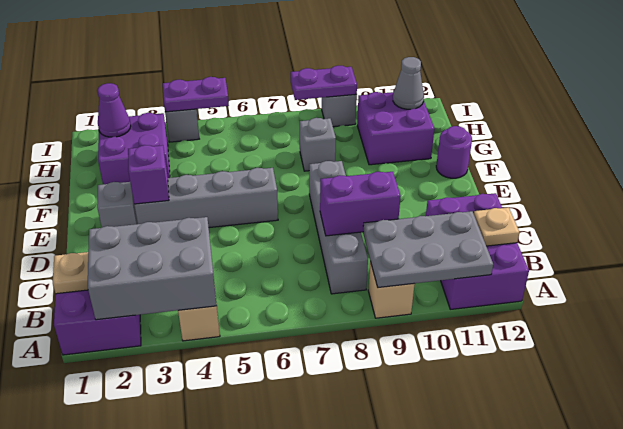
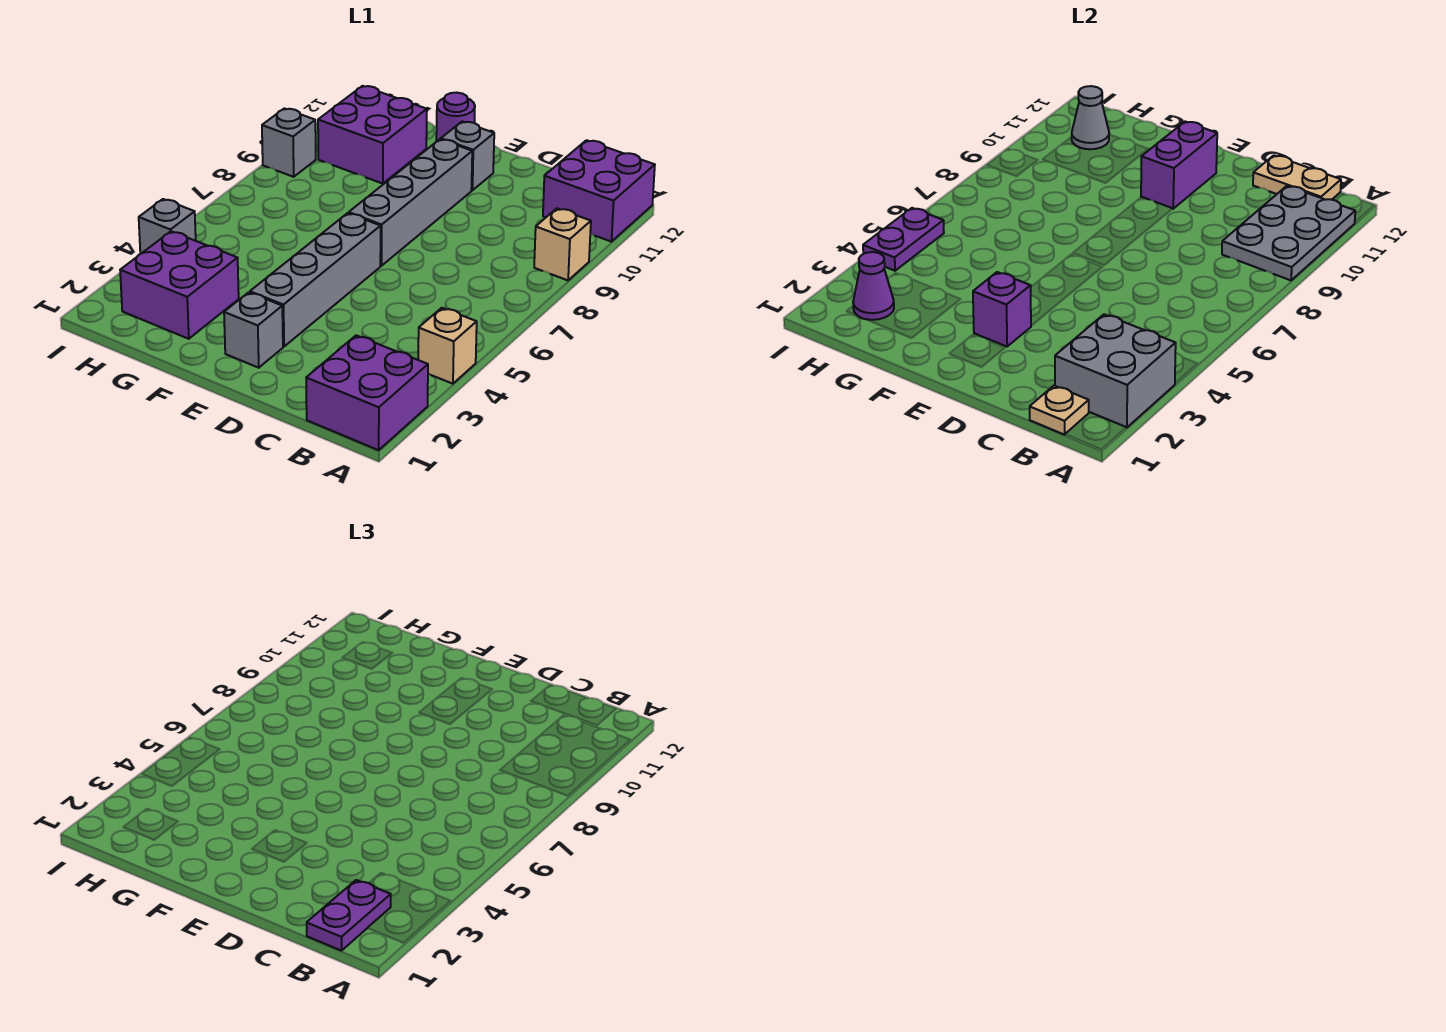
grey brick A2:B4 level 2 -> grey brick A2:B3 level 2
purple brick A11:C12 level 1 -> purple brick A11:B12 level 1
grey brick B8:E8 level 1 -> grey brick E7:E10 level 1
tan plate B12 level 2 -> tan plate B12:C12 level 2
purple brick C8:C9 level 2 -> purple brick E10:E11 level 2
grey brick G8 level 1 -> grey brick E11 level 1
purple plate I8:I9 level 2 -> purple plate B1:B2 level 3

